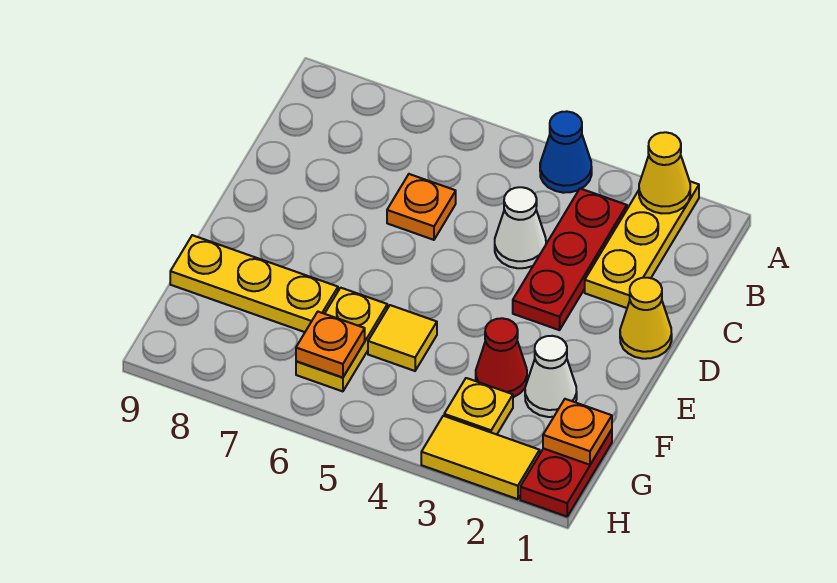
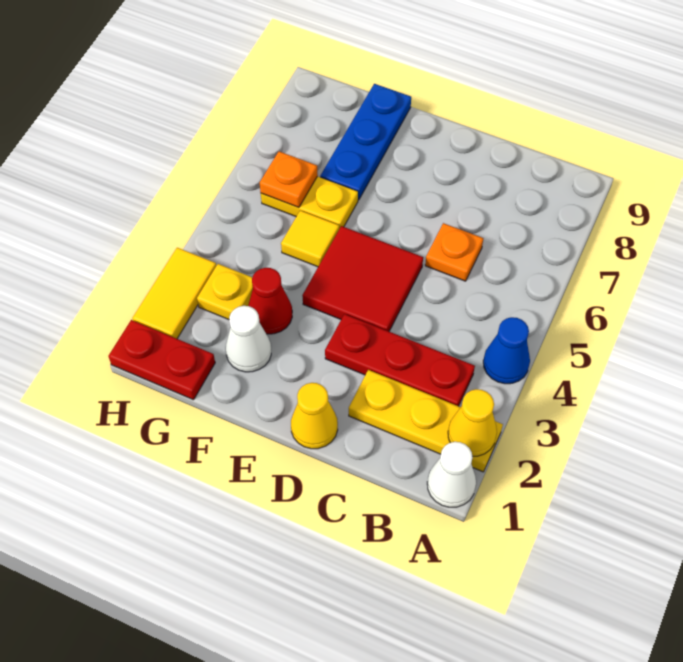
white cone C4 level 1 -> white cone A1 level 1
none -> red tile D4:E5 level 1
yellow plate F7:F9 level 1 -> blue plate F7:F9 level 1
orange plate G1 level 2 -> none

